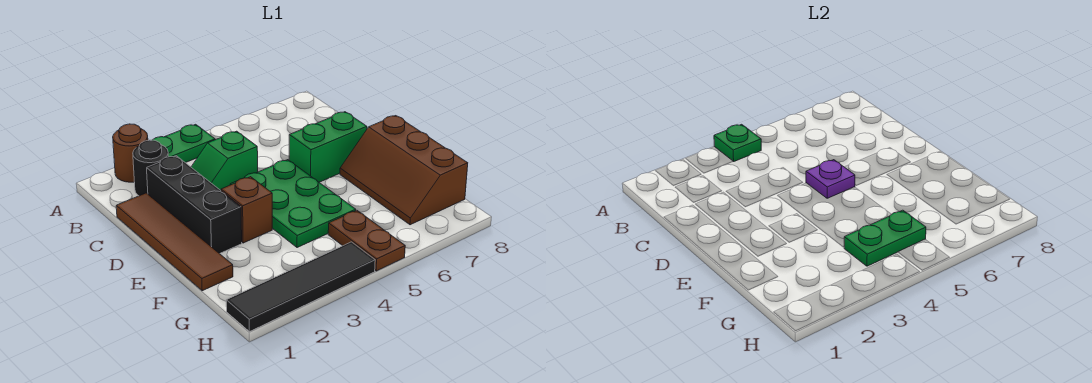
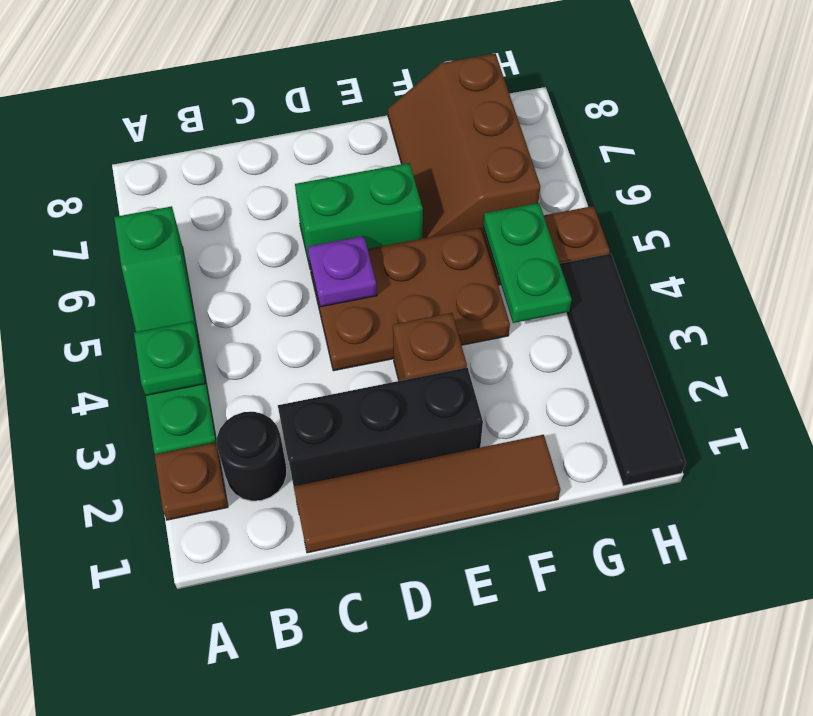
brown round brick A2 level 1 -> brown plate A2 level 1
green slope C3:C4 level 1 top 4 -> green slope A5:A6 level 1 top 6
green plate D4:F5 level 1 -> brown plate D4:F5 level 1
green brick D6:D7 level 1 -> green brick D6:E6 level 1
brown slope E7:G8 level 1 top 8 -> brown slope F6:G8 level 1 top G

